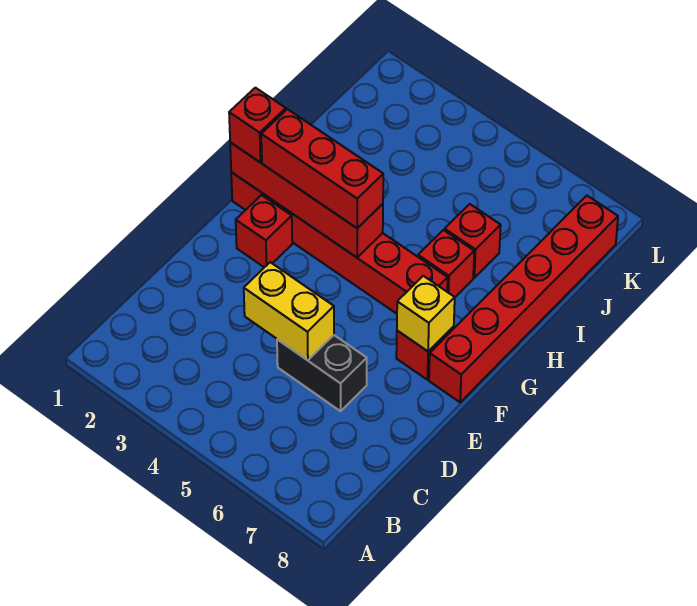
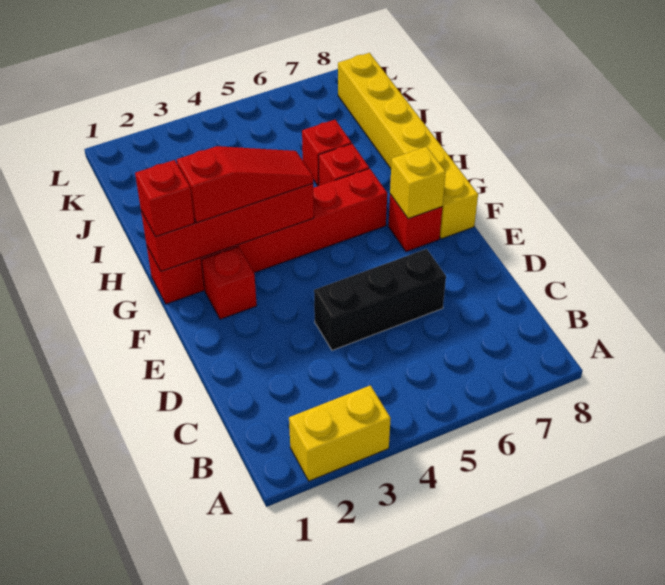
yellow brick D4:D5 level 2 -> yellow brick A2:A3 level 1
black brick D5:D6 level 1 -> black brick D4:D6 level 1
red brick F8:K8 level 1 -> yellow brick F8:K8 level 1
red brick G2:G4 level 3 -> red slope G2:G4 level 3 top 2

